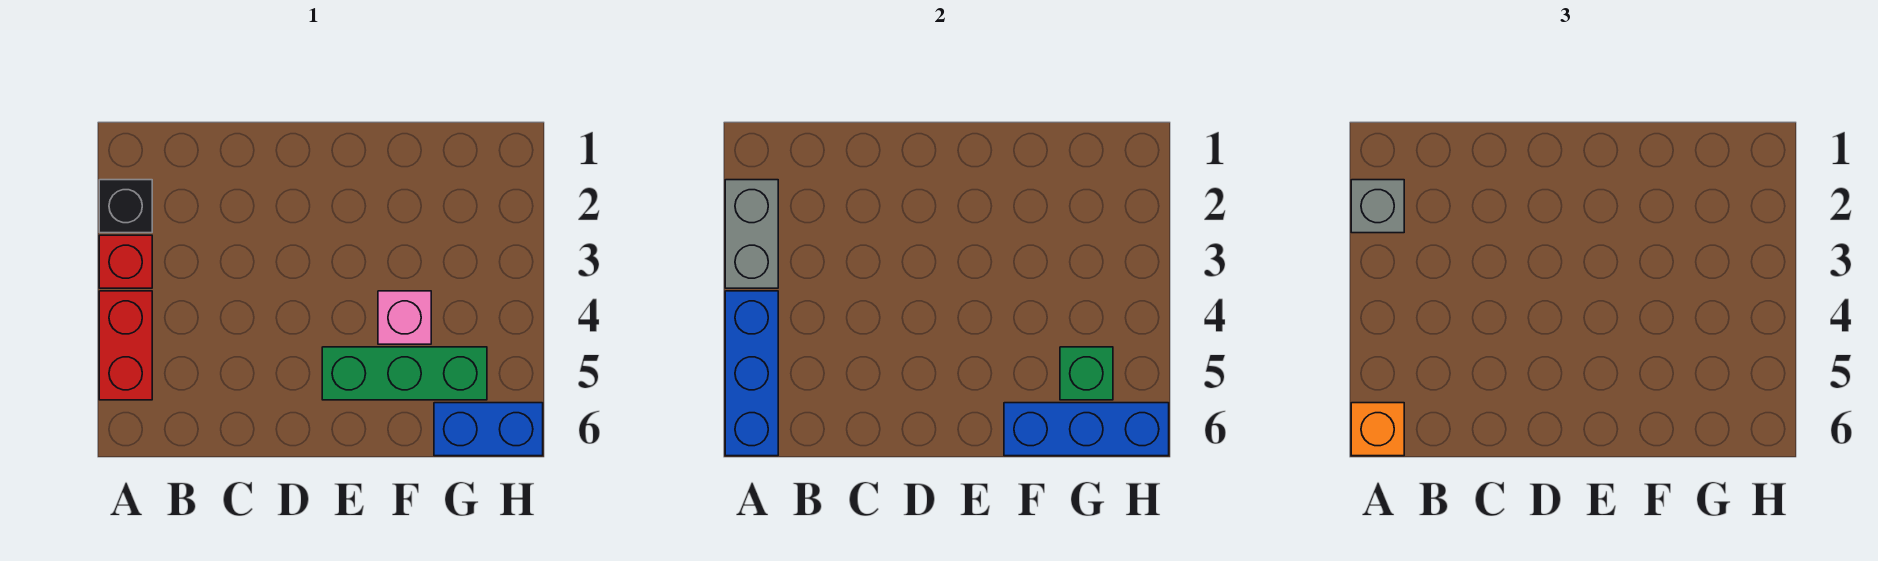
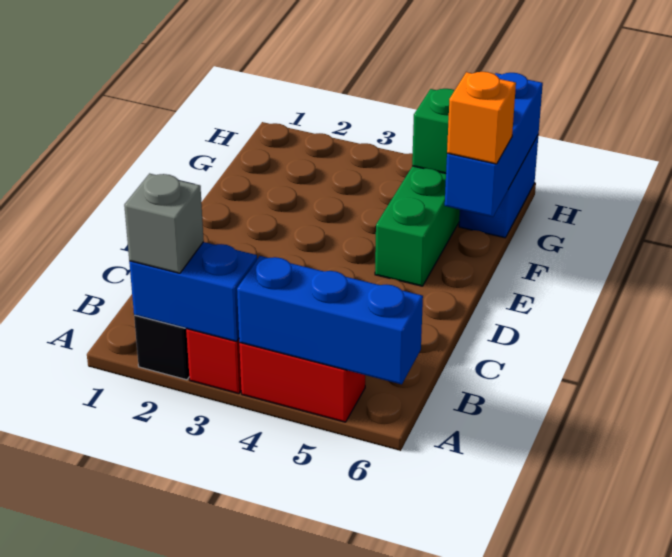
grey brick A2:A3 level 2 -> blue brick A2:A3 level 2
orange brick A6 level 3 -> orange brick F6 level 3
pink brick F4 level 1 -> none

